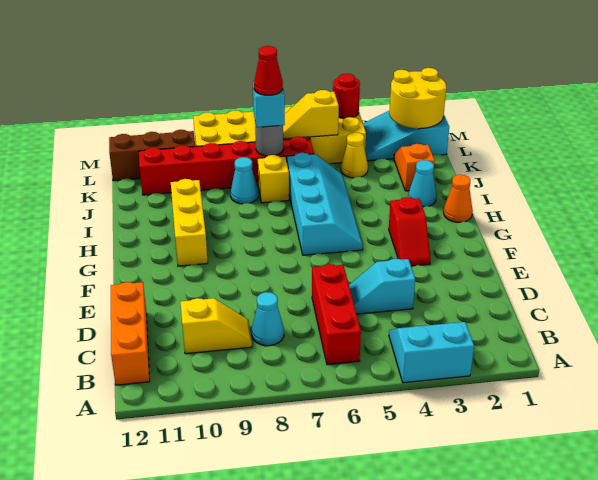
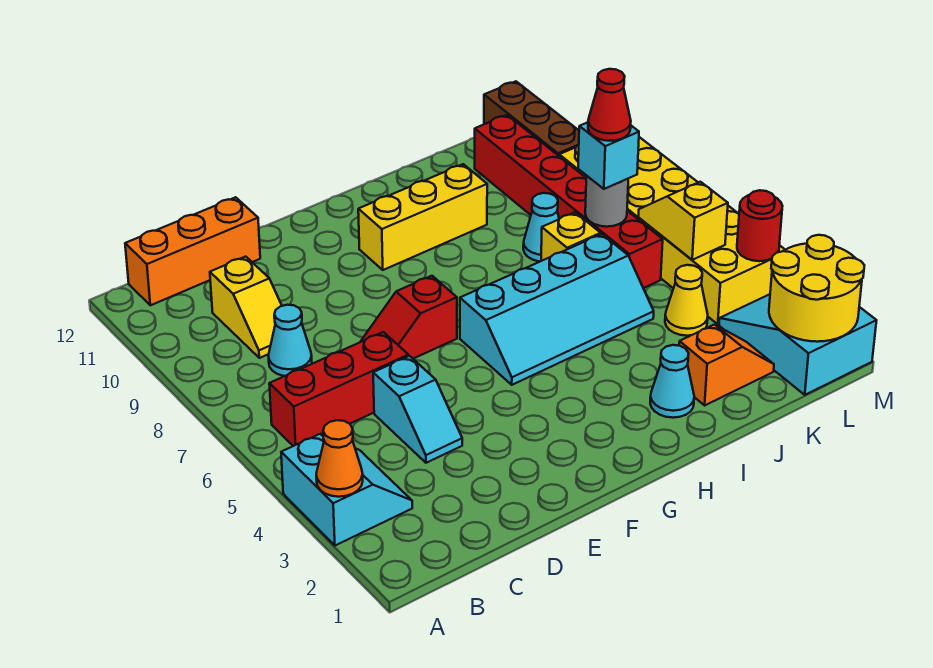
cyan slope D4:D5 level 1 top 4 -> cyan slope D4:D5 level 1 top 5
red slope F3:G3 level 1 top G -> red slope E7:F7 level 1 top F
orange cone H1 level 1 -> orange cone A3 level 2

